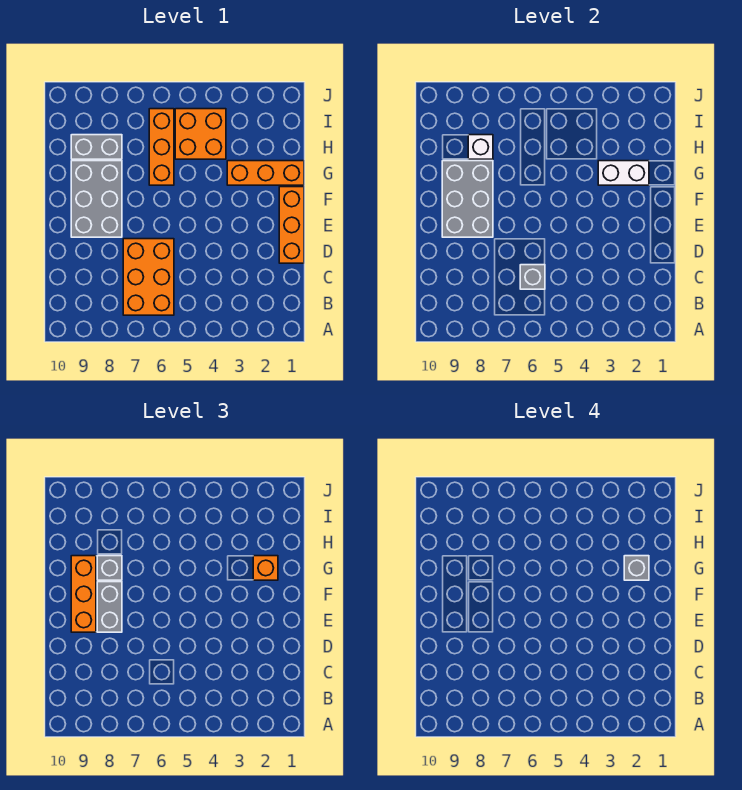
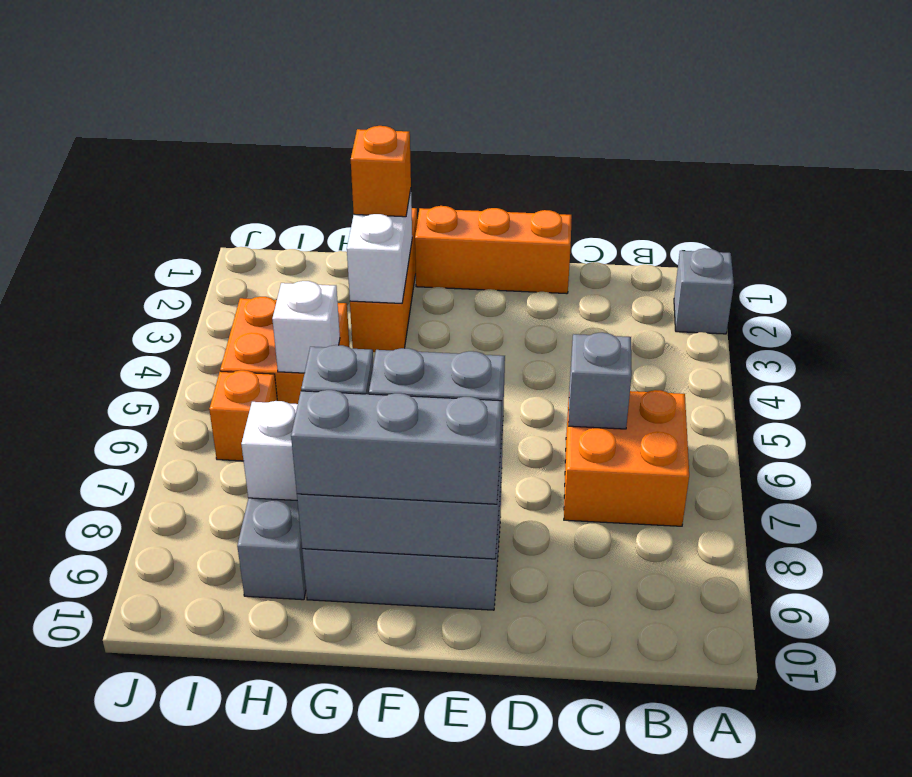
orange brick B6:D7 level 1 -> orange brick B6:C7 level 1
orange brick E9:G9 level 3 -> grey brick E9:G9 level 3
grey brick G2 level 4 -> grey brick A2 level 1
orange brick G6:I6 level 1 -> orange brick I6 level 1
none -> white brick H5 level 2

